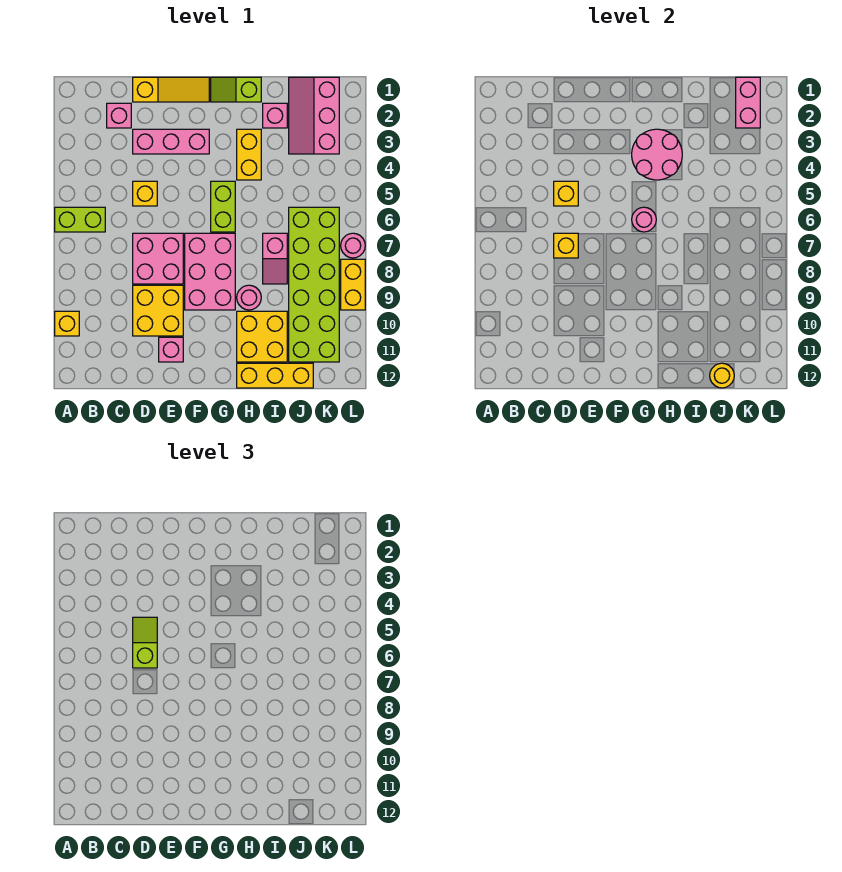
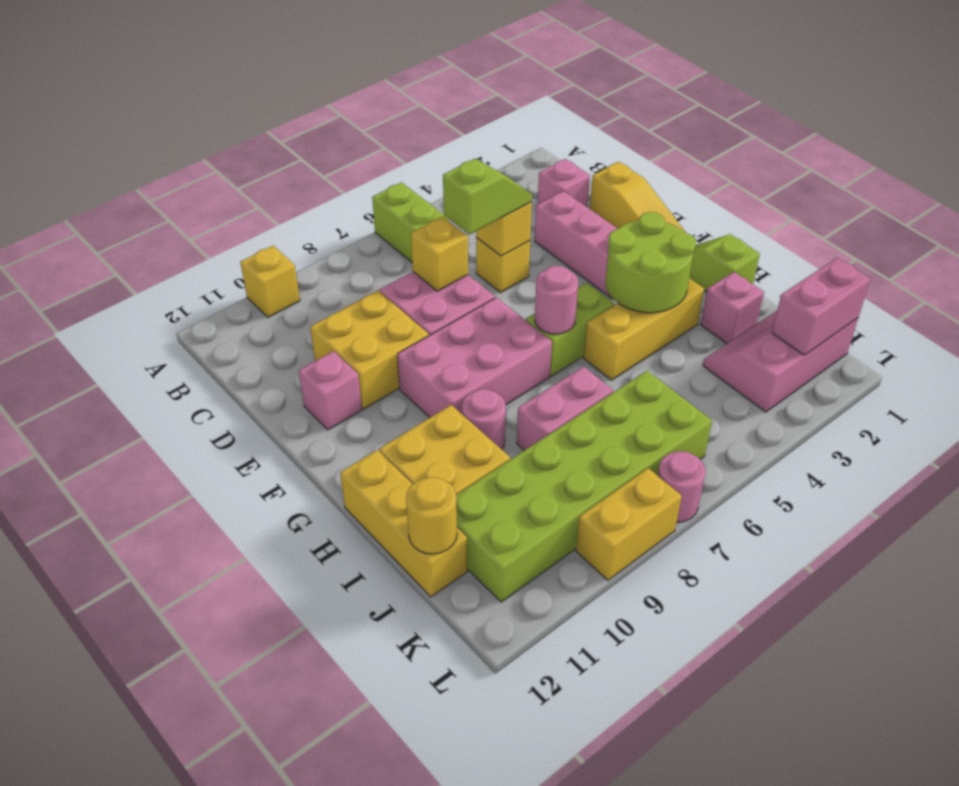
pink round brick G3:H4 level 2 -> lime round brick G3:H4 level 2
yellow brick H3:H4 level 1 -> yellow brick H3:H5 level 1
pink slope I7:I8 level 1 top 7 -> pink brick I7:I8 level 1

